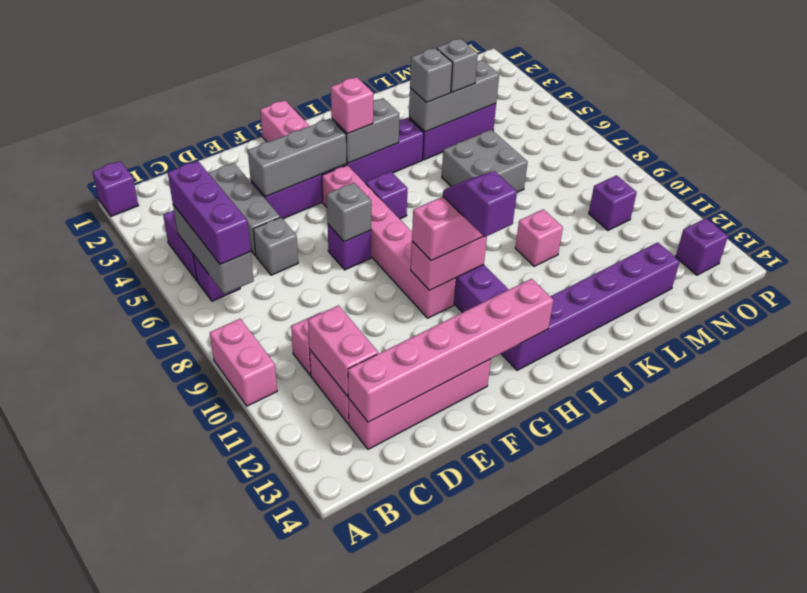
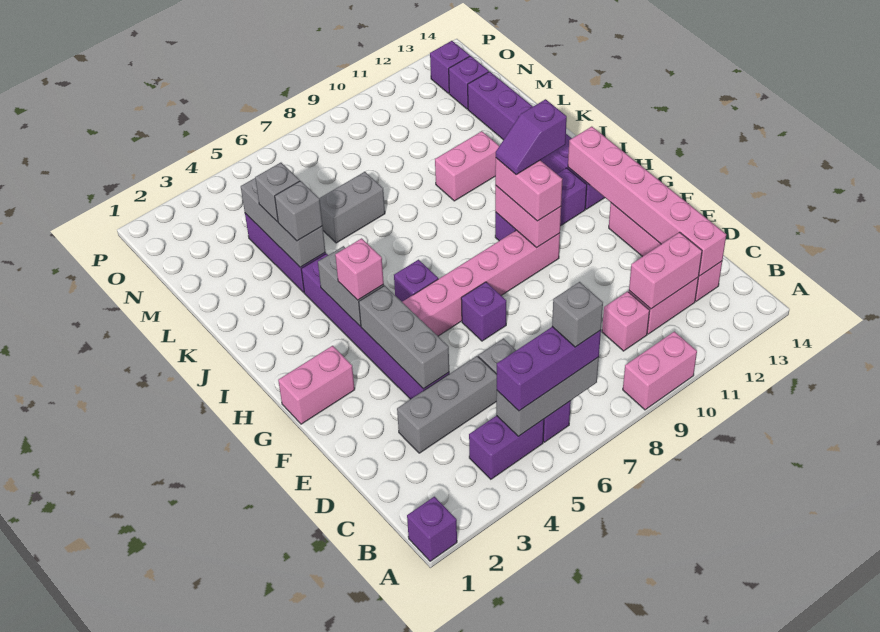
grey brick F7 level 2 -> grey brick B7 level 4
grey brick K6:L7 level 1 -> grey brick L6:L7 level 1
pink brick K10 level 1 -> pink brick K10:K11 level 1
purple brick N10 level 1 -> purple brick N13 level 1

